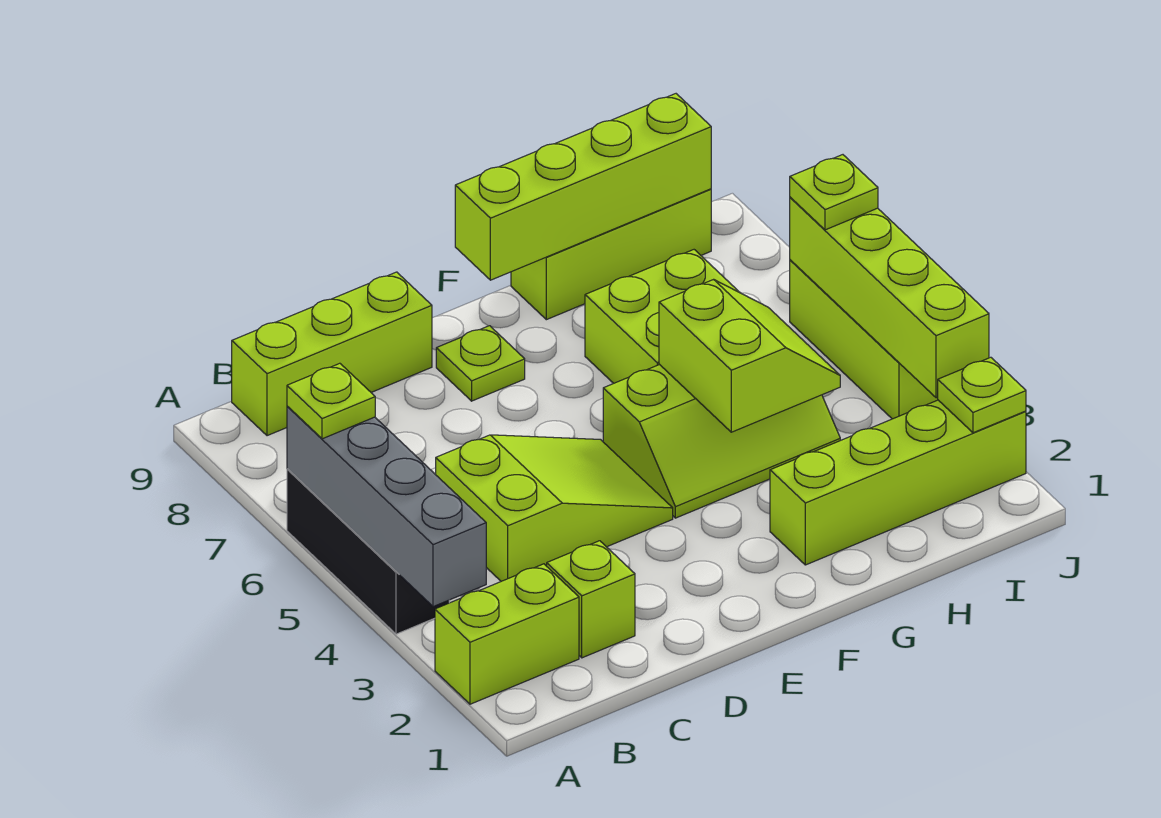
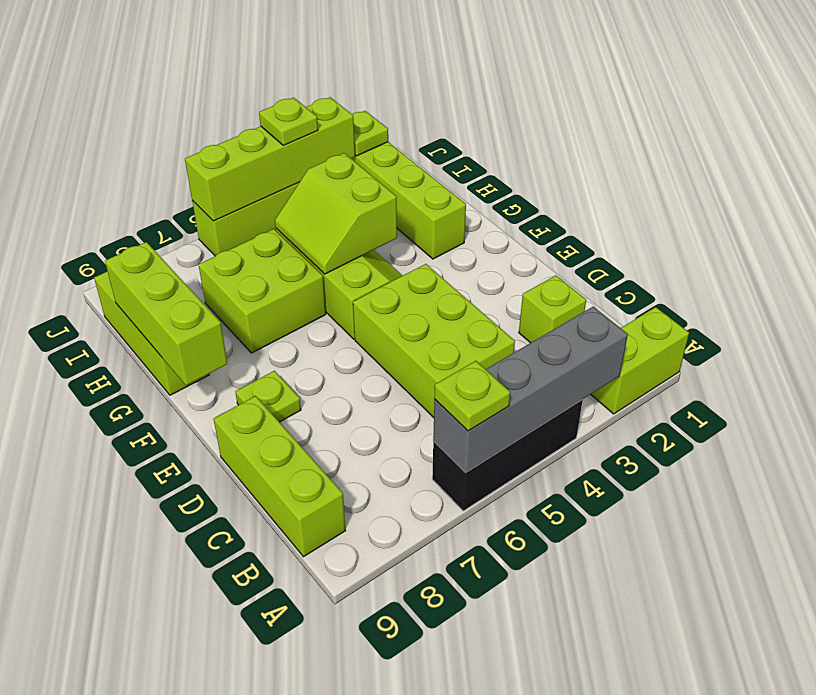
lime brick A2:B2 level 1 -> lime brick A1:A2 level 1
lime slope C4:E5 level 1 top C -> lime brick C4:E5 level 1
lime brick F9:I9 level 2 -> lime brick F9:H9 level 2
lime slope G4:H5 level 2 top G -> lime slope G4:H5 level 2 top 4
lime plate J6 level 3 -> lime plate J4 level 3

